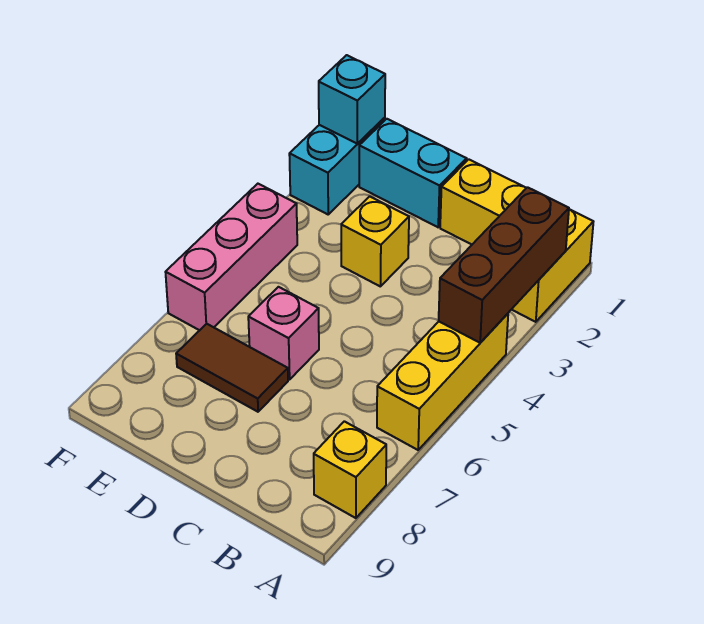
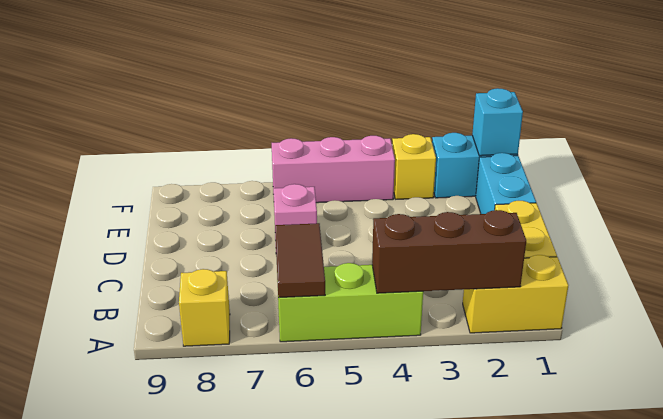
yellow brick A4:A6 level 1 -> lime brick A4:A6 level 1
yellow brick D3 level 1 -> yellow brick F3 level 1
brown tile D7:E7 level 1 -> brown tile A6:B6 level 2

